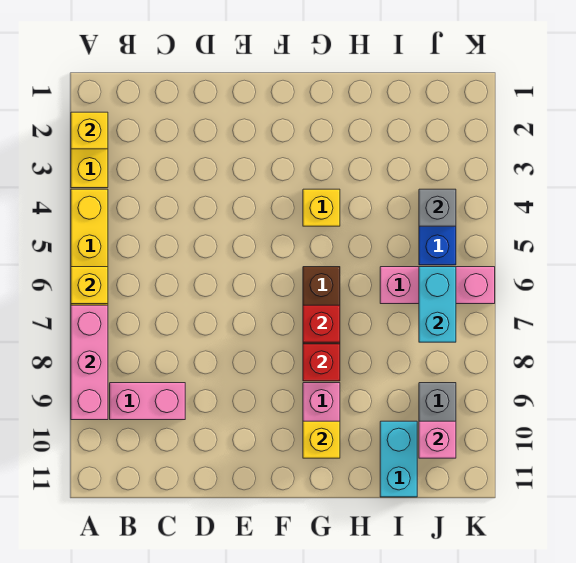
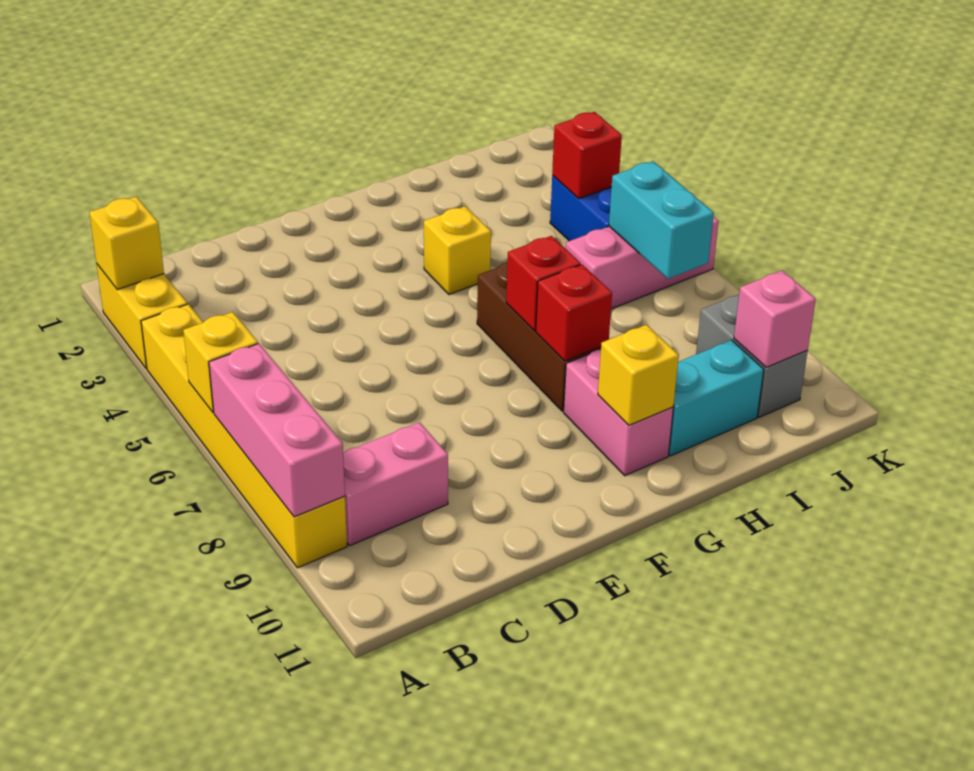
cyan brick I10:I11 level 1 -> cyan brick H10:I10 level 1
grey brick J4 level 2 -> red brick J4 level 2

